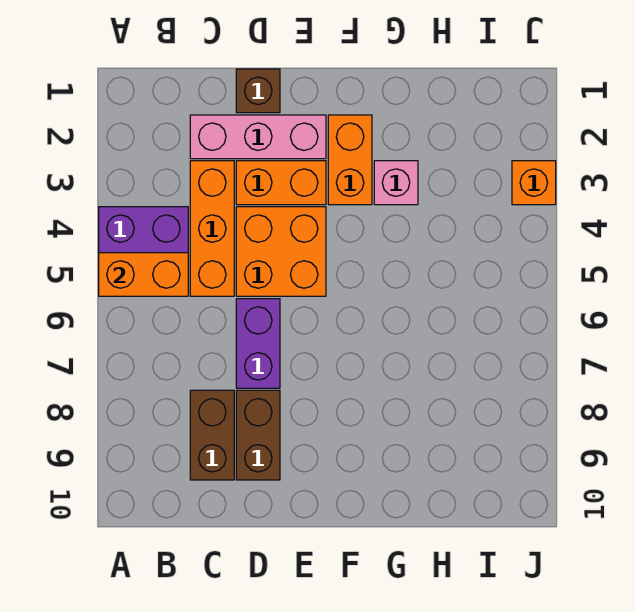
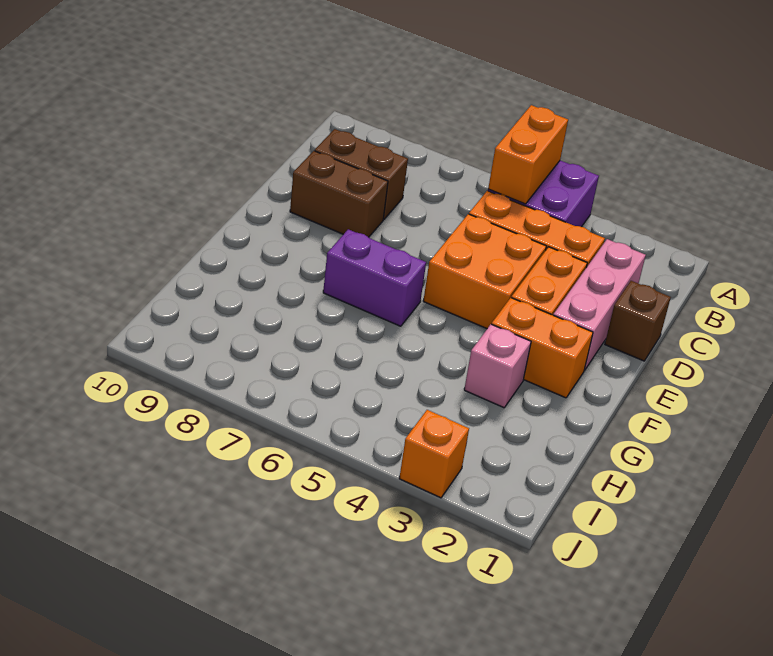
purple brick D6:D7 level 1 -> purple brick F6:F7 level 1

